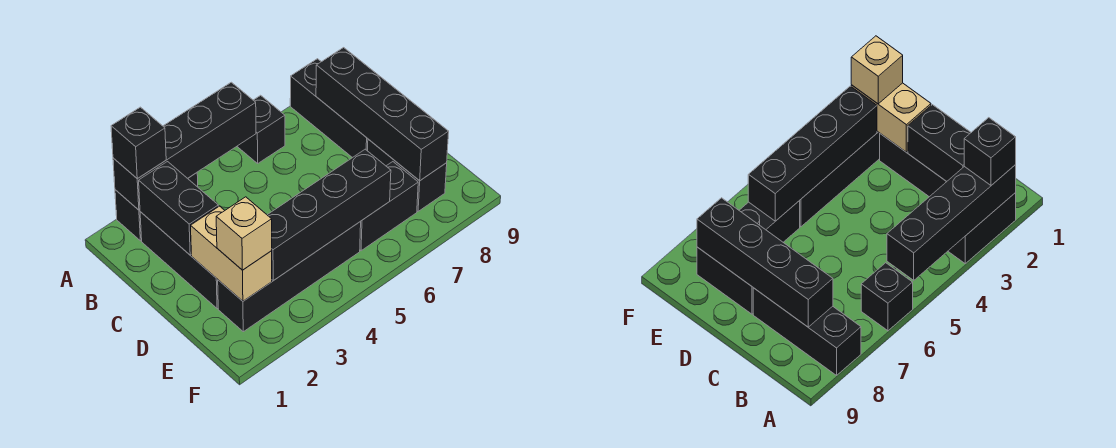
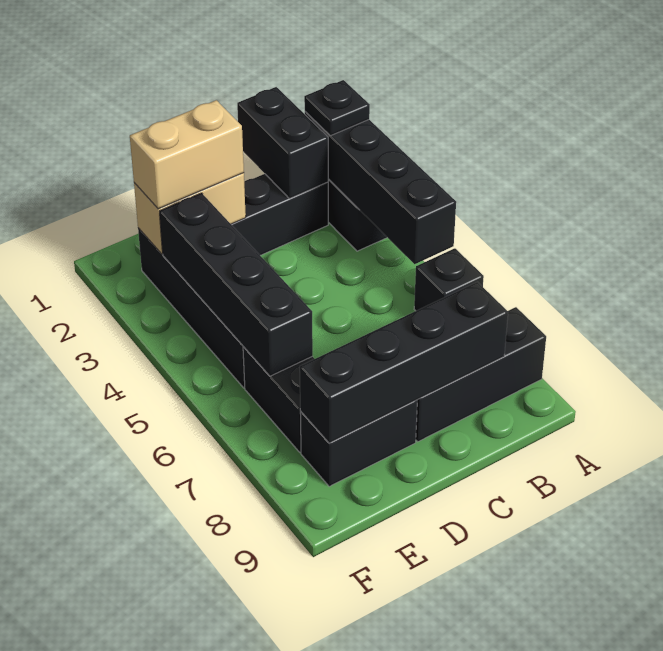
black brick A2 level 3 -> black plate A2 level 3
black brick B2:C2 level 2 -> black brick B1:B2 level 2
tan brick E2 level 3 -> tan brick D2:E2 level 3

